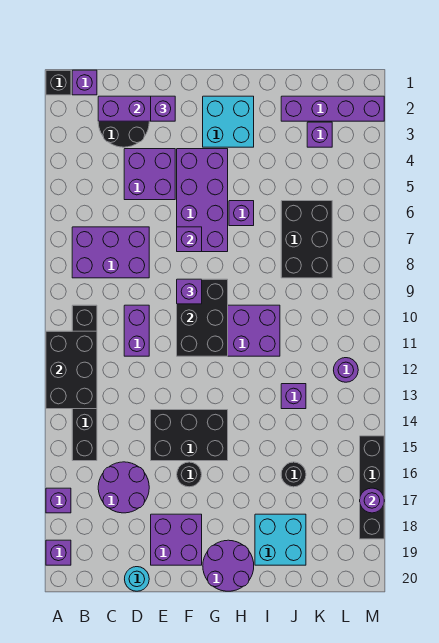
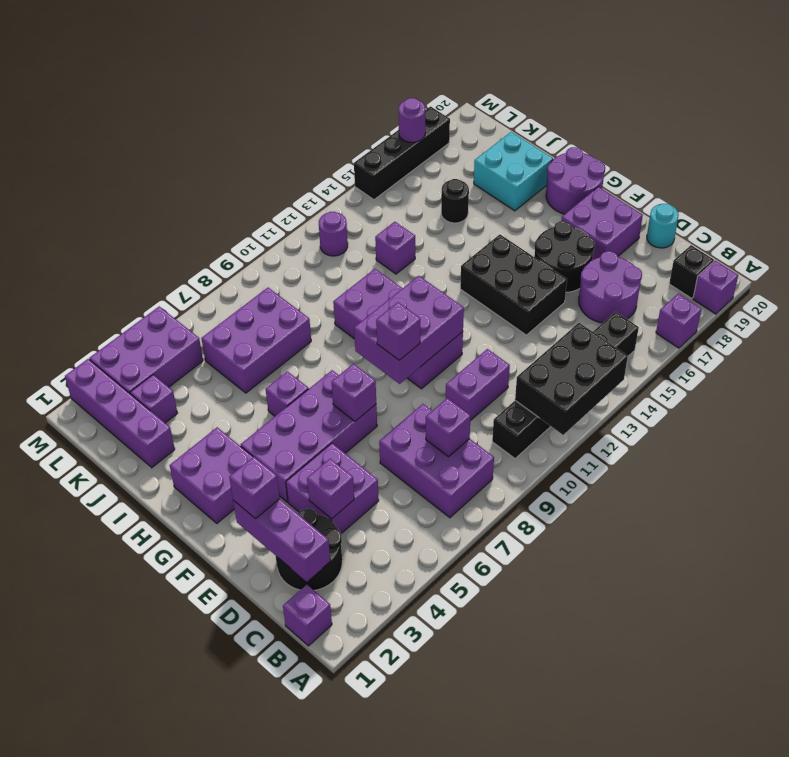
black brick A1 level 1 -> black brick B19 level 1
none -> purple brick C8 level 2
none -> purple brick D4 level 2
black brick F9:G11 level 2 -> purple brick F9:G11 level 2
black round brick F16 level 1 -> black round brick E16:F17 level 1
cyan brick G2:H3 level 1 -> purple brick G2:H3 level 1
black brick J6:K8 level 1 -> purple brick J6:K8 level 1
none -> purple brick L3:M5 level 1

